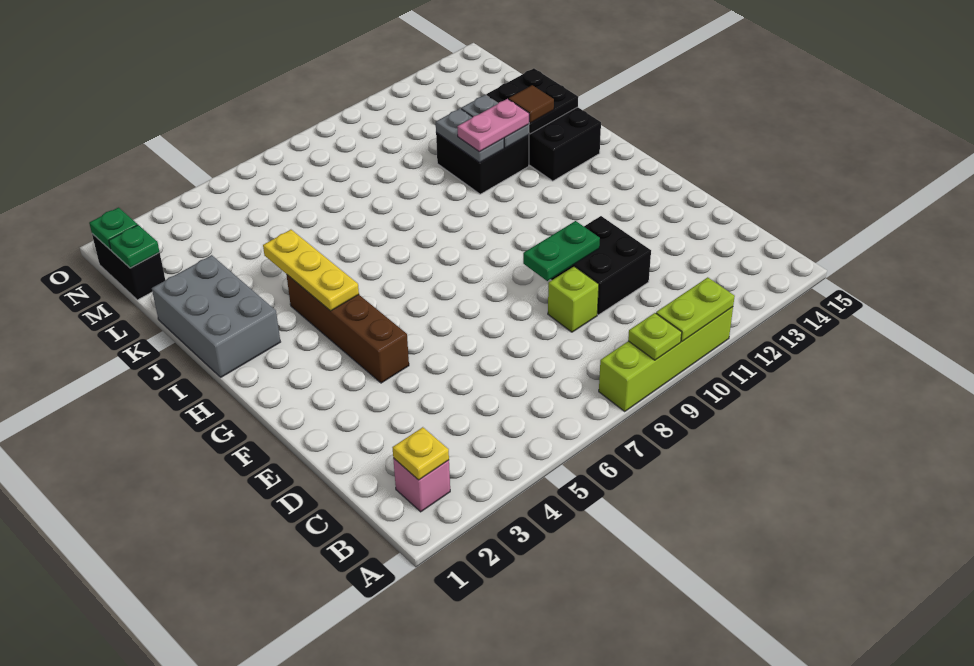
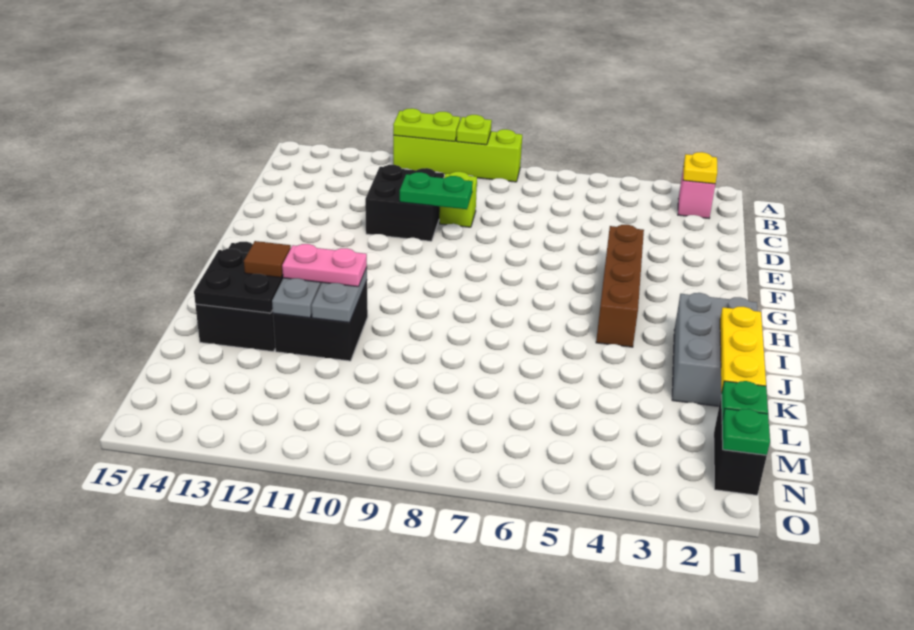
yellow plate H4:J4 level 2 -> yellow plate J1:L1 level 2

